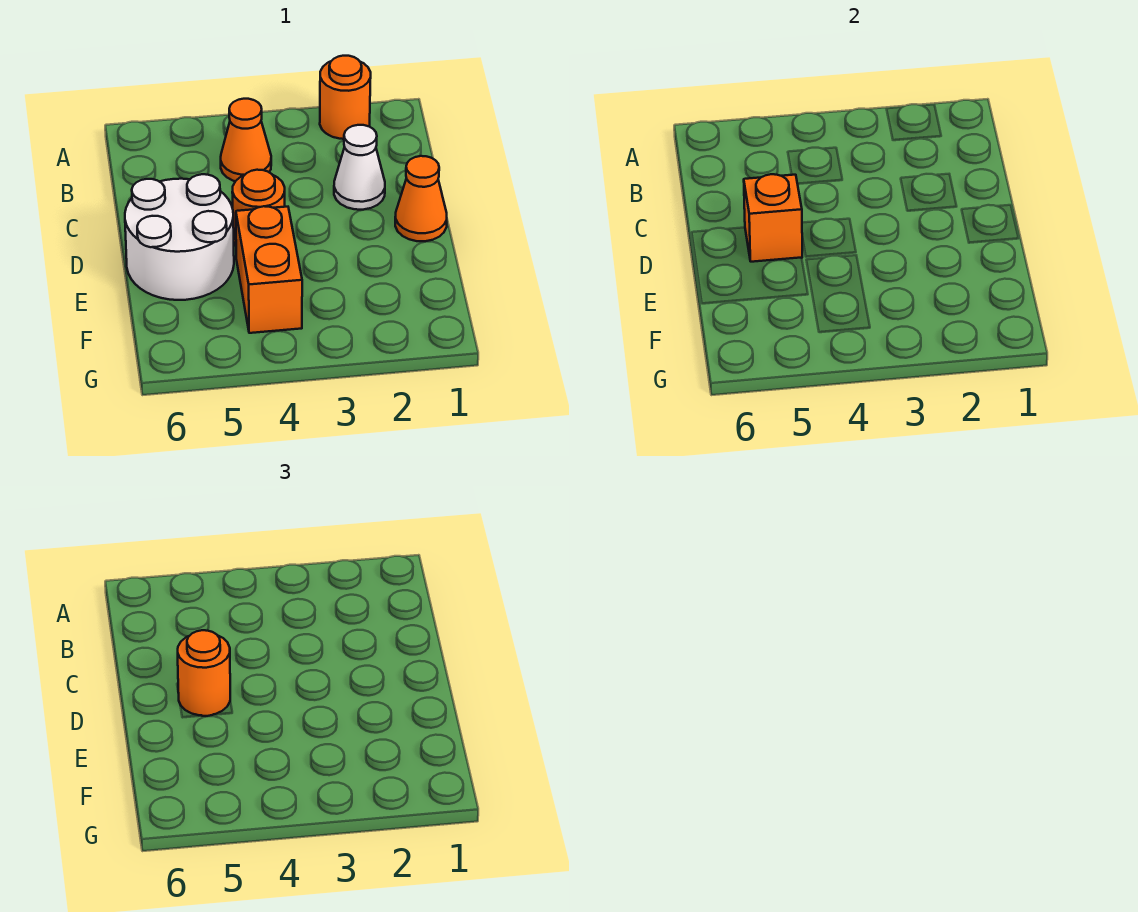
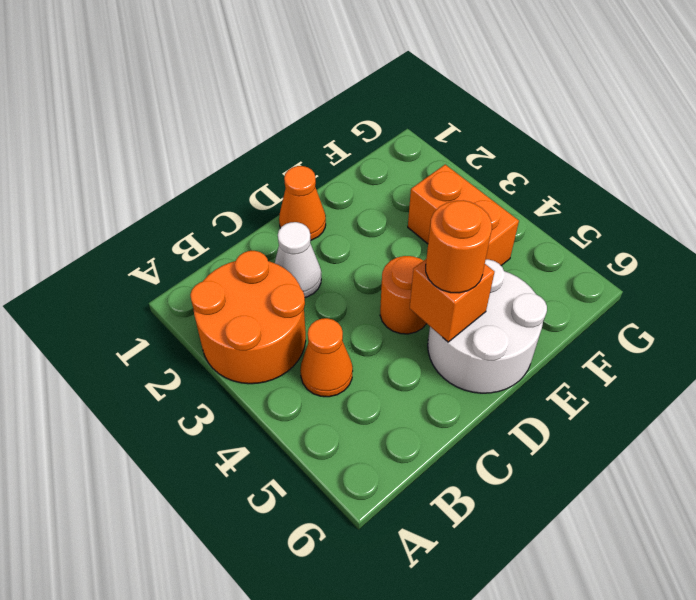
orange round brick A2 level 1 -> orange round brick A2:B3 level 1
orange brick E4:F4 level 1 -> orange brick F3:F4 level 1

